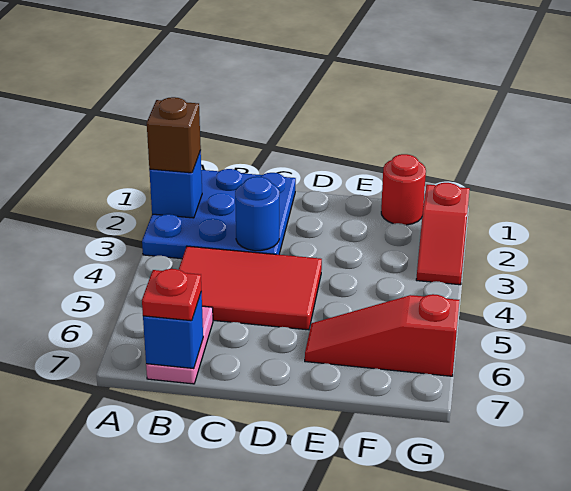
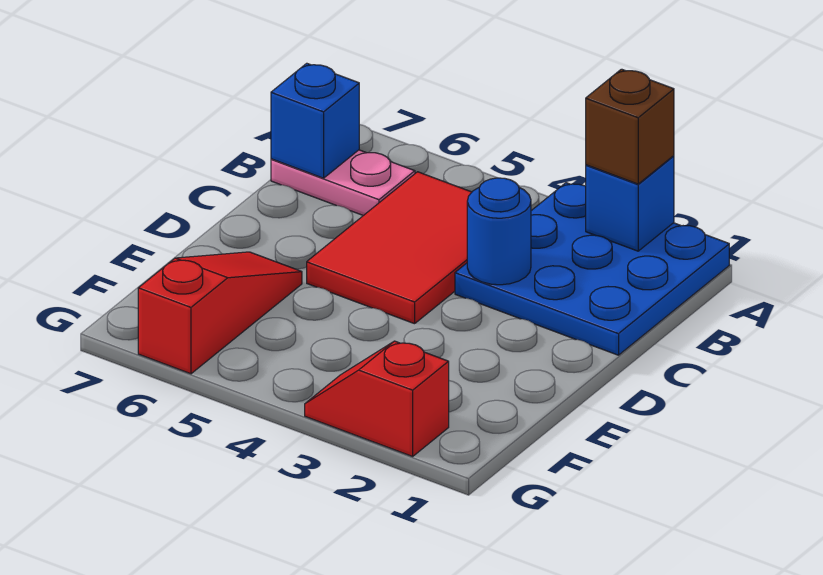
red plate B7 level 3 -> none
red round brick F1 level 1 -> none

